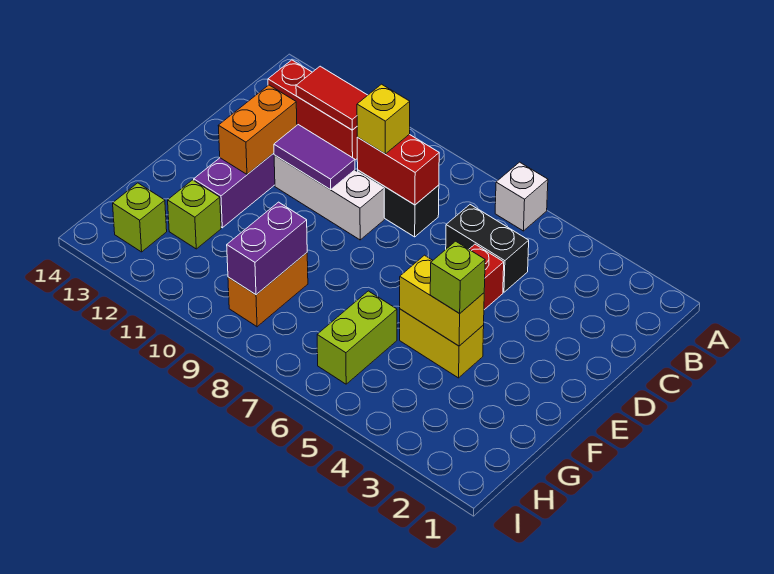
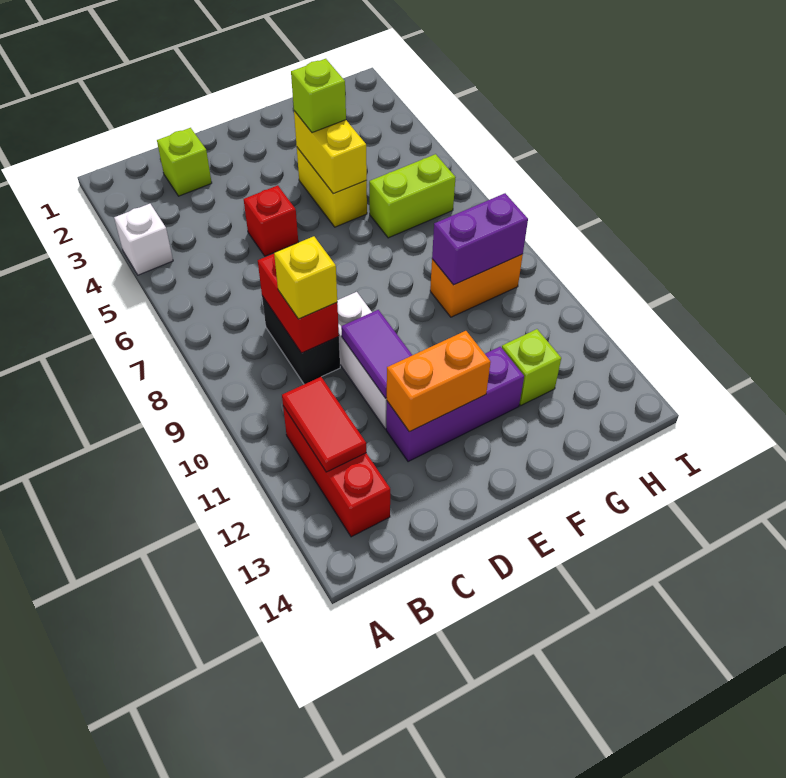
white brick A6 level 1 -> white brick A4 level 1
black brick C5:C6 level 1 -> none
lime brick H13 level 1 -> lime brick C2 level 1

